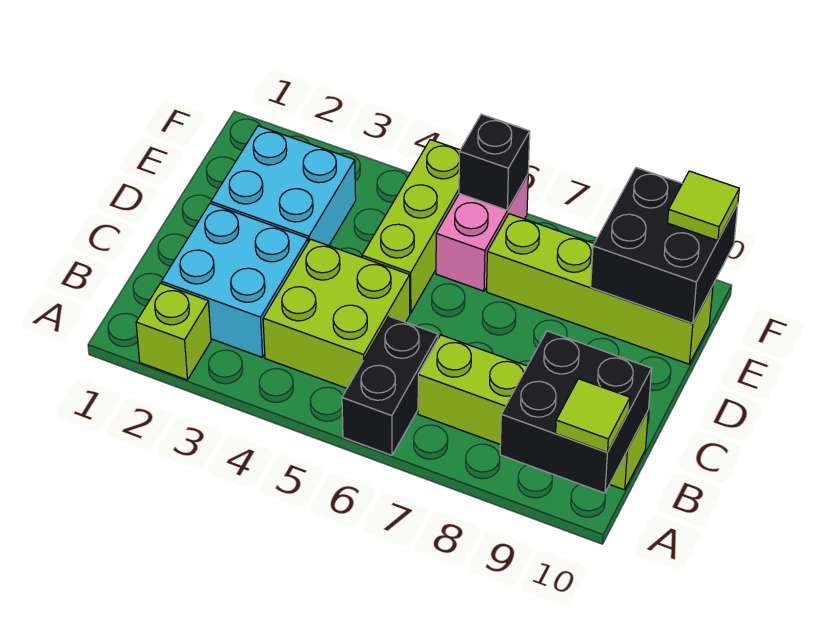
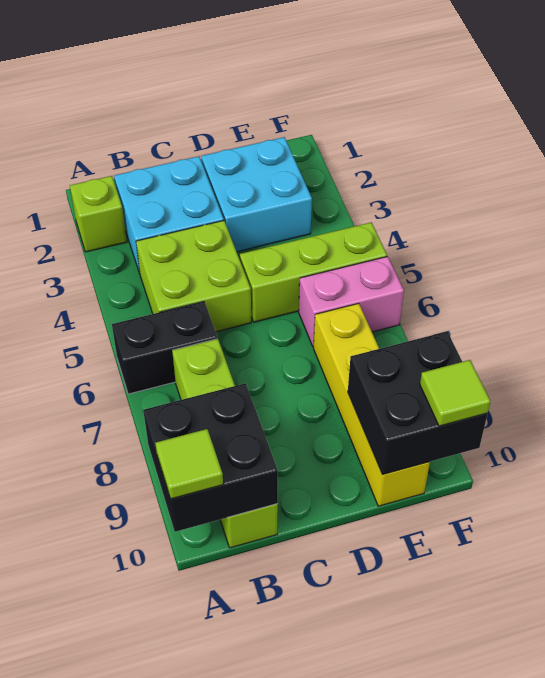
lime brick E7:E10 level 1 -> yellow brick E7:E10 level 1
black brick F6 level 2 -> none

